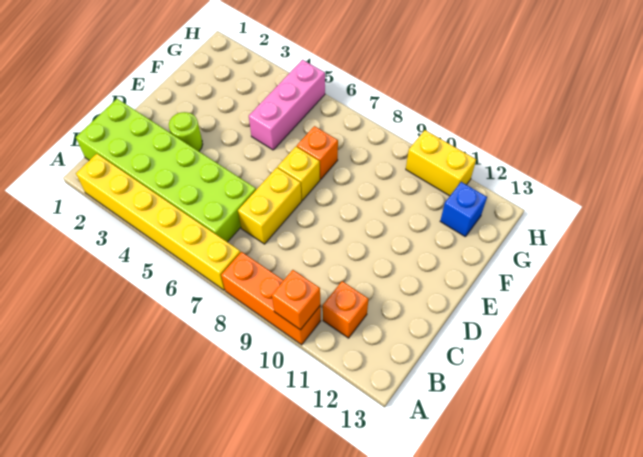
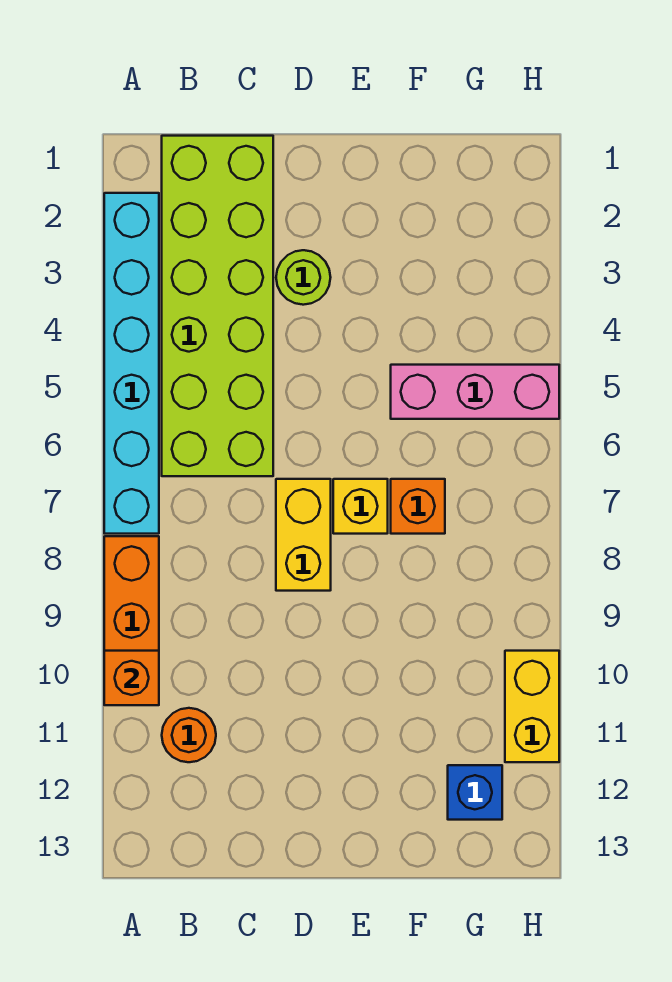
yellow brick A2:A7 level 1 -> cyan brick A2:A7 level 1
orange brick B11 level 1 -> orange round brick B11 level 1
yellow brick C7:D7 level 1 -> yellow brick D7:D8 level 1

